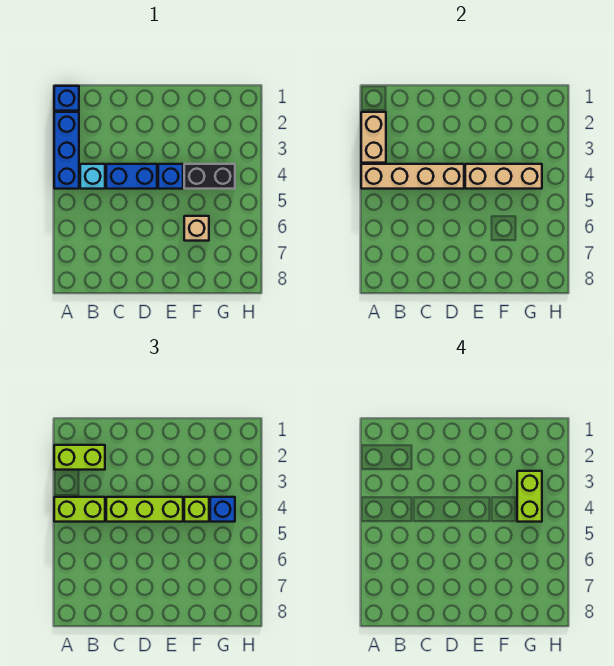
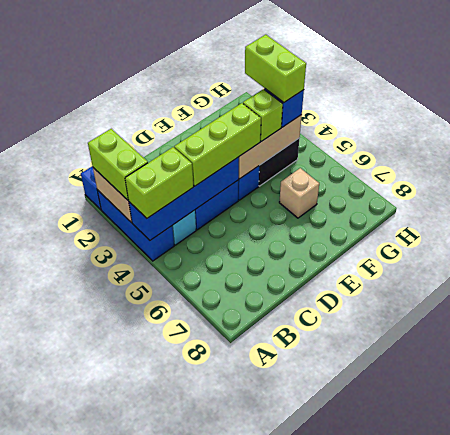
lime brick A2:B2 level 3 -> lime brick A2:A3 level 3
tan brick A4:D4 level 2 -> blue brick A4:D4 level 2

